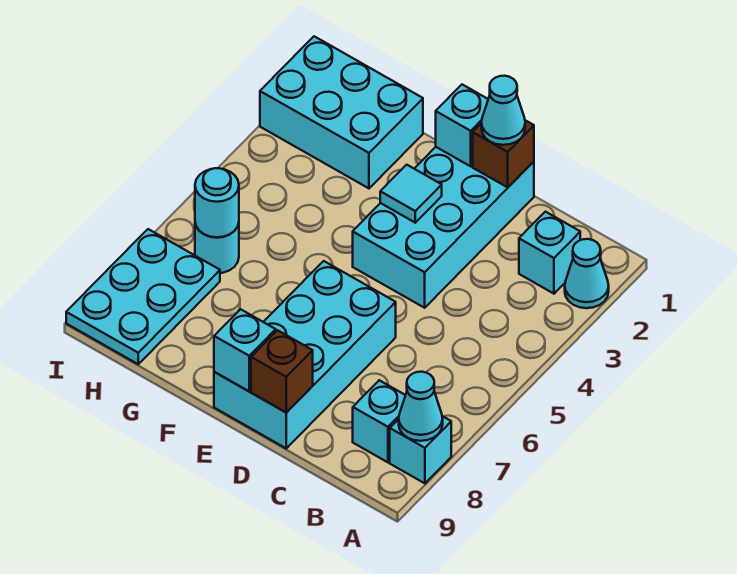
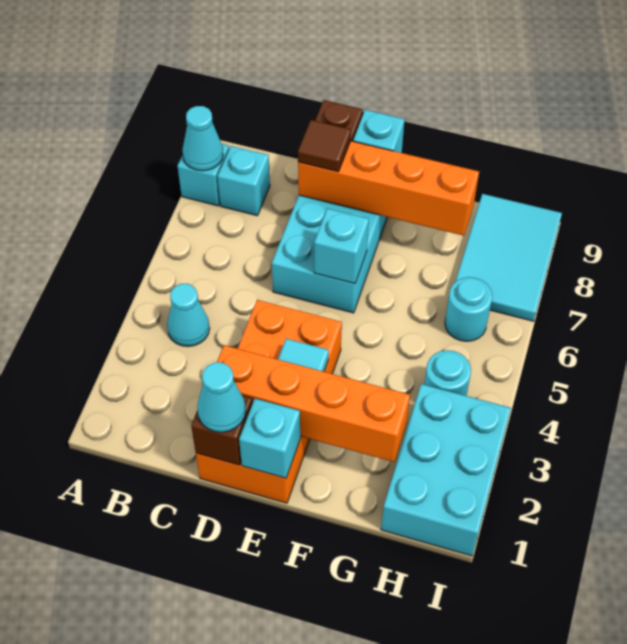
cyan cone A2 level 1 -> cyan cone B4 level 1
cyan brick B2 level 1 -> cyan brick E6 level 2
cyan brick D1:E4 level 1 -> orange brick D1:E4 level 1
none -> orange brick D2:G2 level 2
none -> orange brick D8:G8 level 2
none -> brown tile D8 level 3
cyan brick G1:I2 level 1 -> cyan brick H1:I3 level 1
cyan round brick H6 level 2 -> cyan round brick H4 level 1
cyan plate H7:I9 level 1 -> cyan tile H7:I9 level 1

